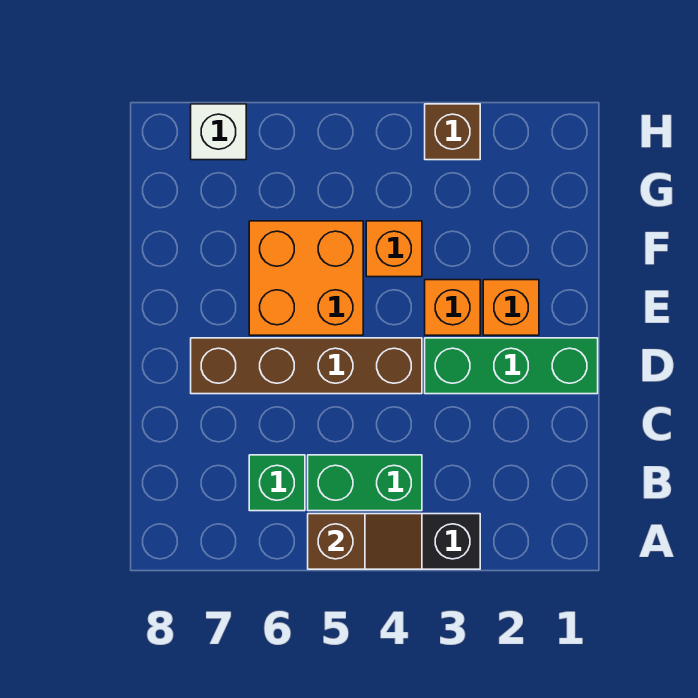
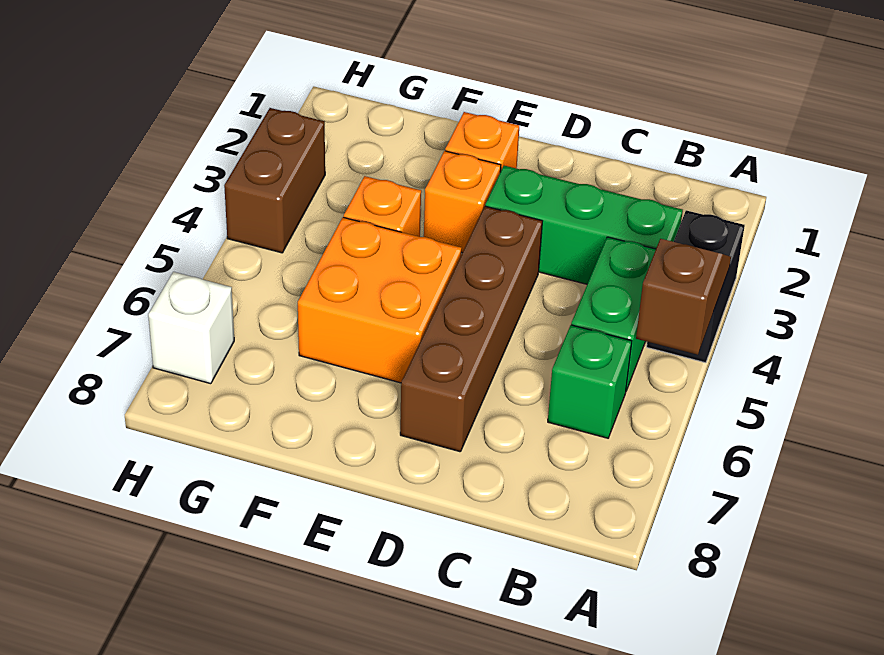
green brick D1:D3 level 1 -> green brick B3:D3 level 1
brown brick H3 level 1 -> brown brick H3:H4 level 1

